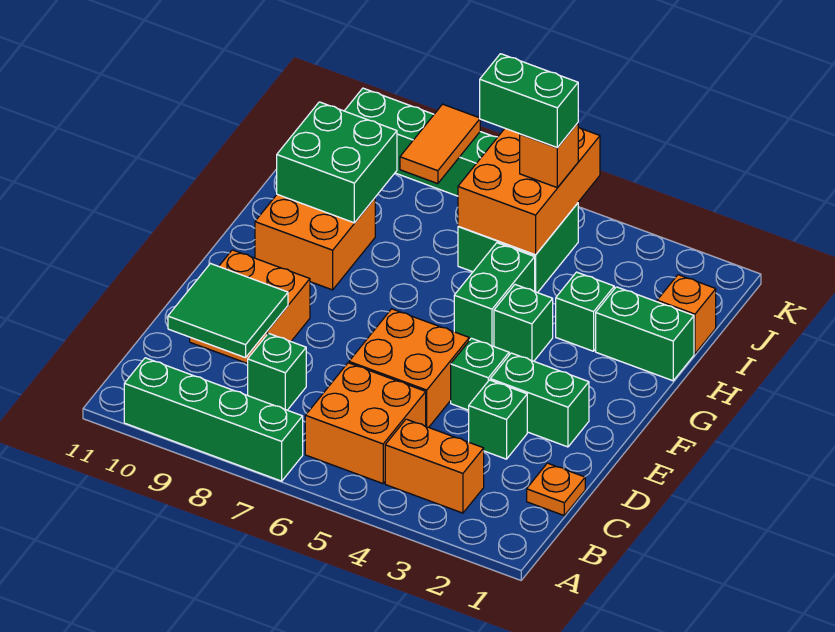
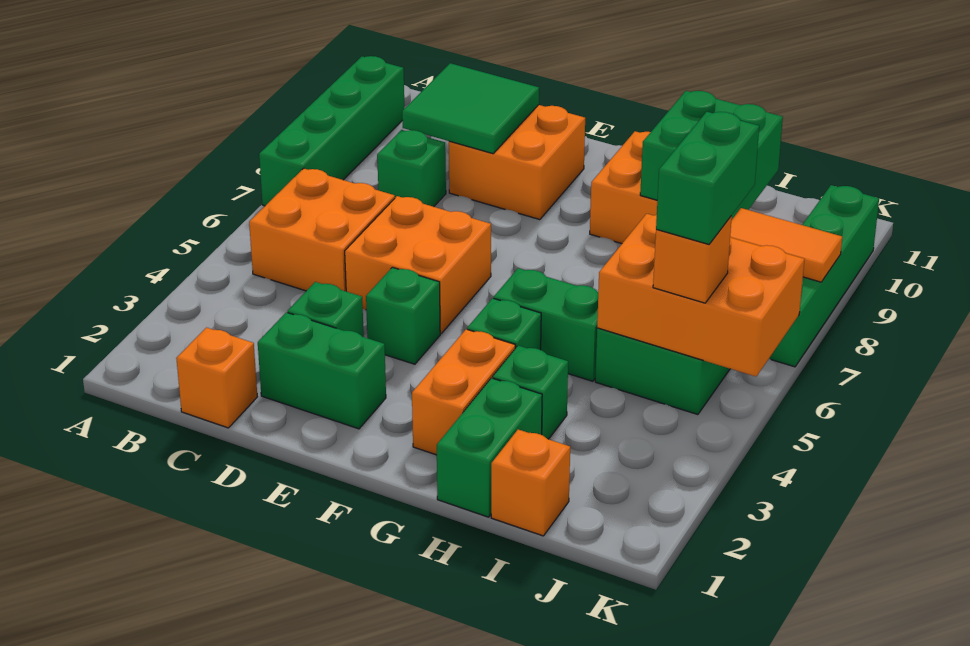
orange brick B3:B4 level 1 -> orange brick G2:G3 level 1
orange plate C1 level 1 -> orange brick C1 level 1
green brick E2:E3 level 1 -> green brick D2:E2 level 1

